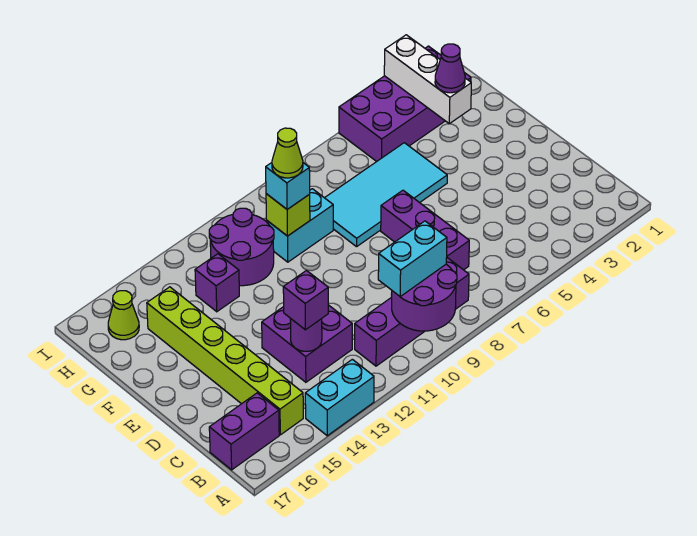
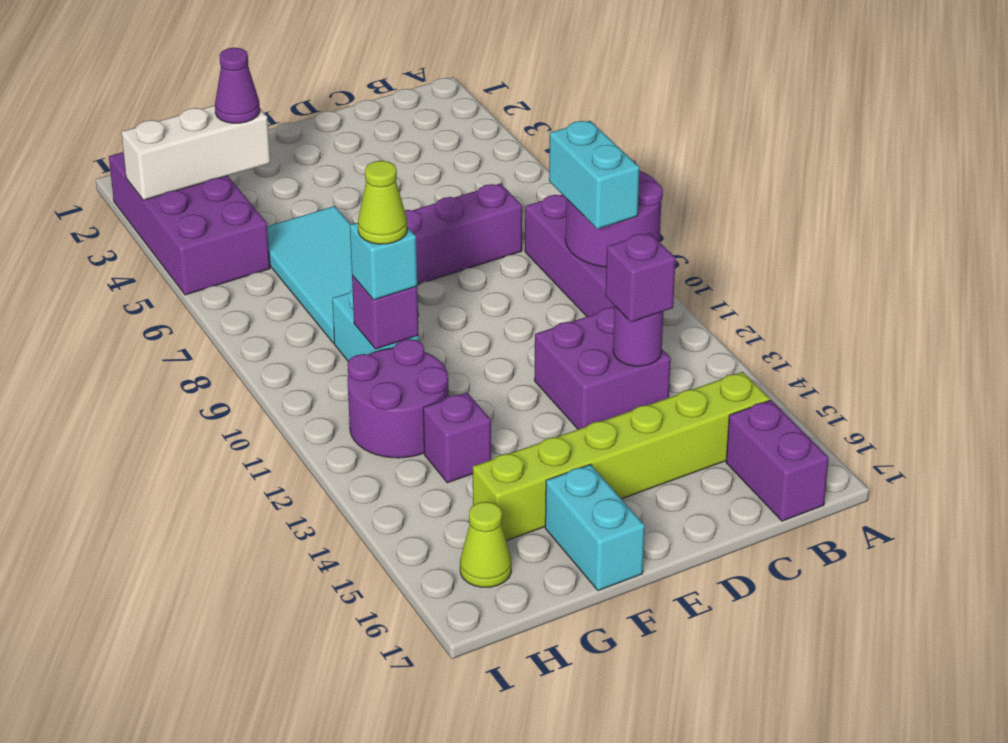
cyan brick A13:A14 level 1 -> cyan brick F16:F17 level 1
lime brick G10 level 2 -> purple brick G10 level 2

